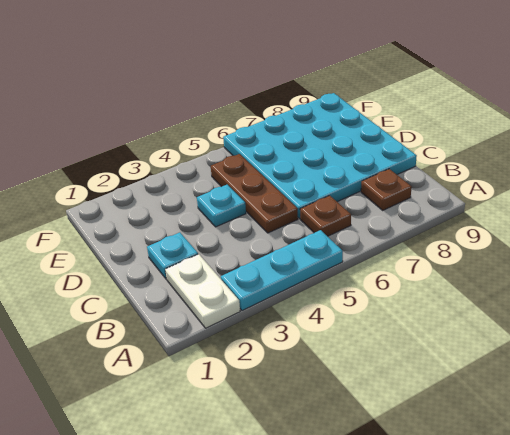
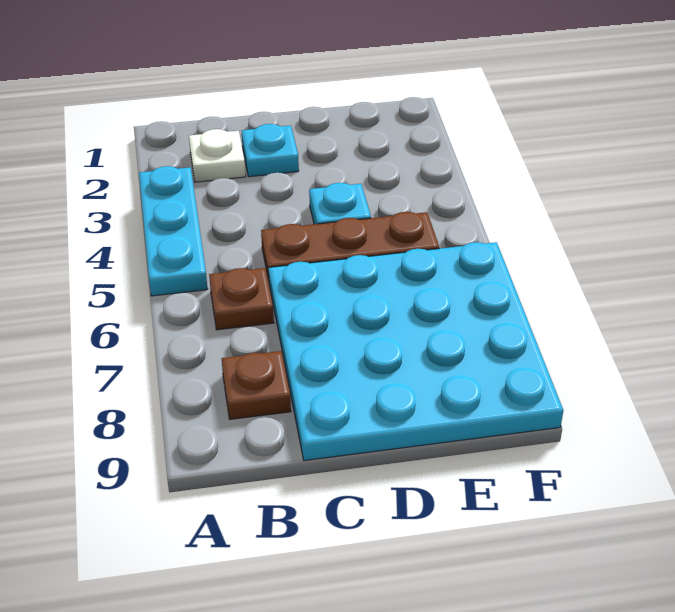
white plate A2:B2 level 1 -> white plate B2 level 1

